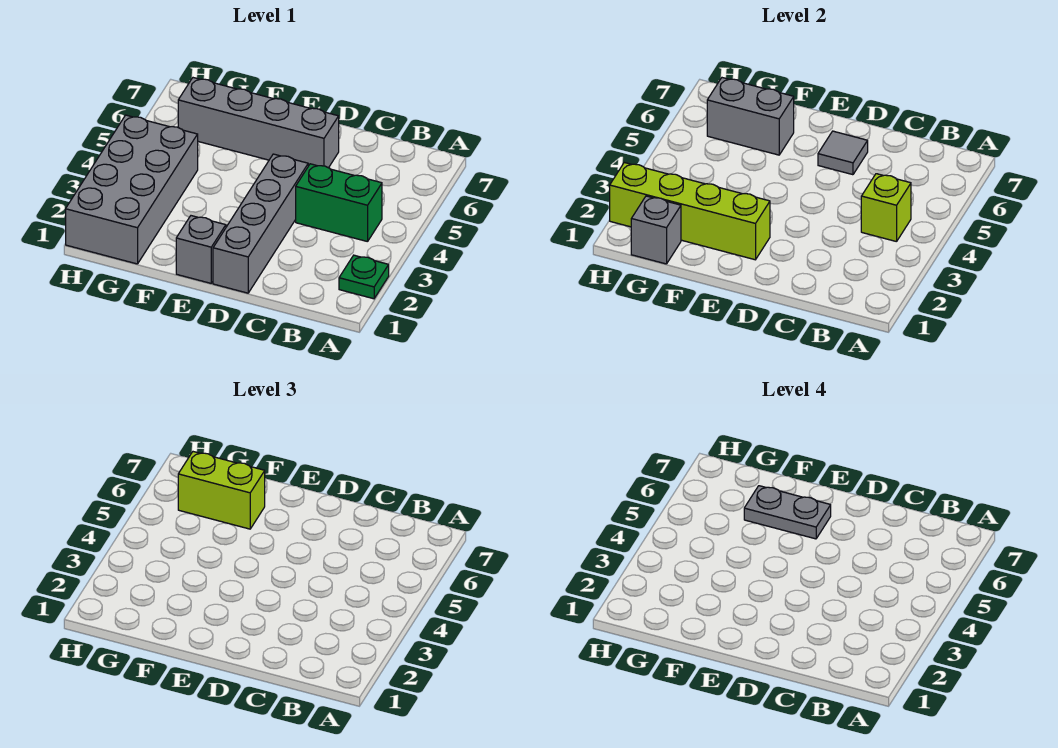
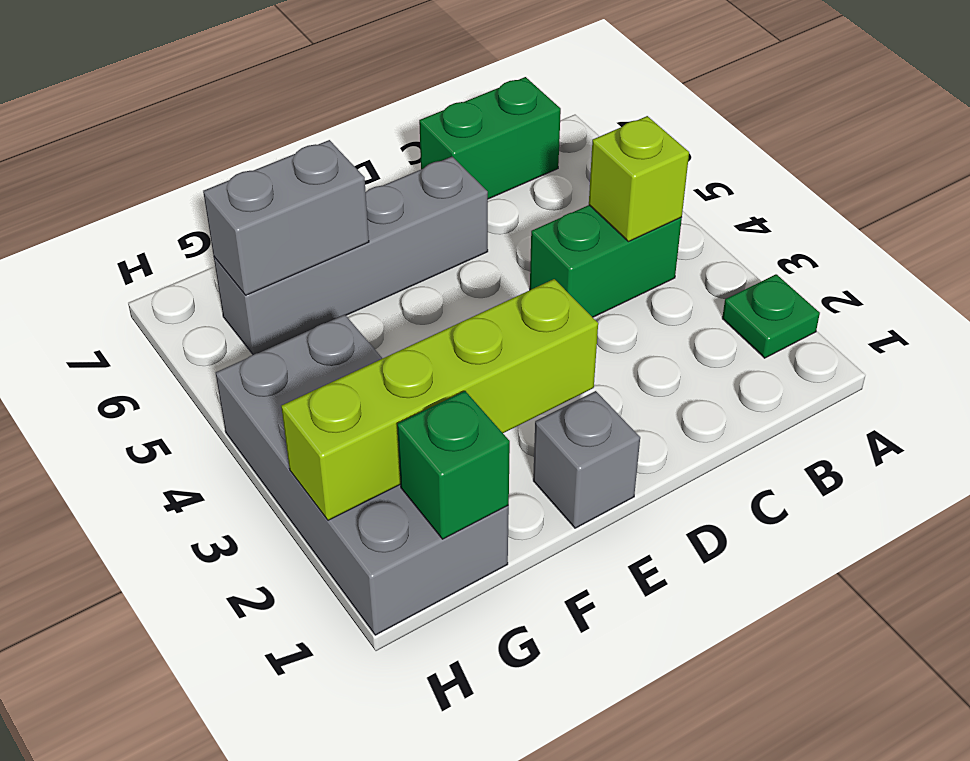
none -> green brick B7:C7 level 1
grey brick D1:D4 level 1 -> none
grey tile D6 level 2 -> none
grey plate E6:F6 level 4 -> none
lime brick F6:G6 level 3 -> none
grey brick G1 level 2 -> green brick G1 level 2

